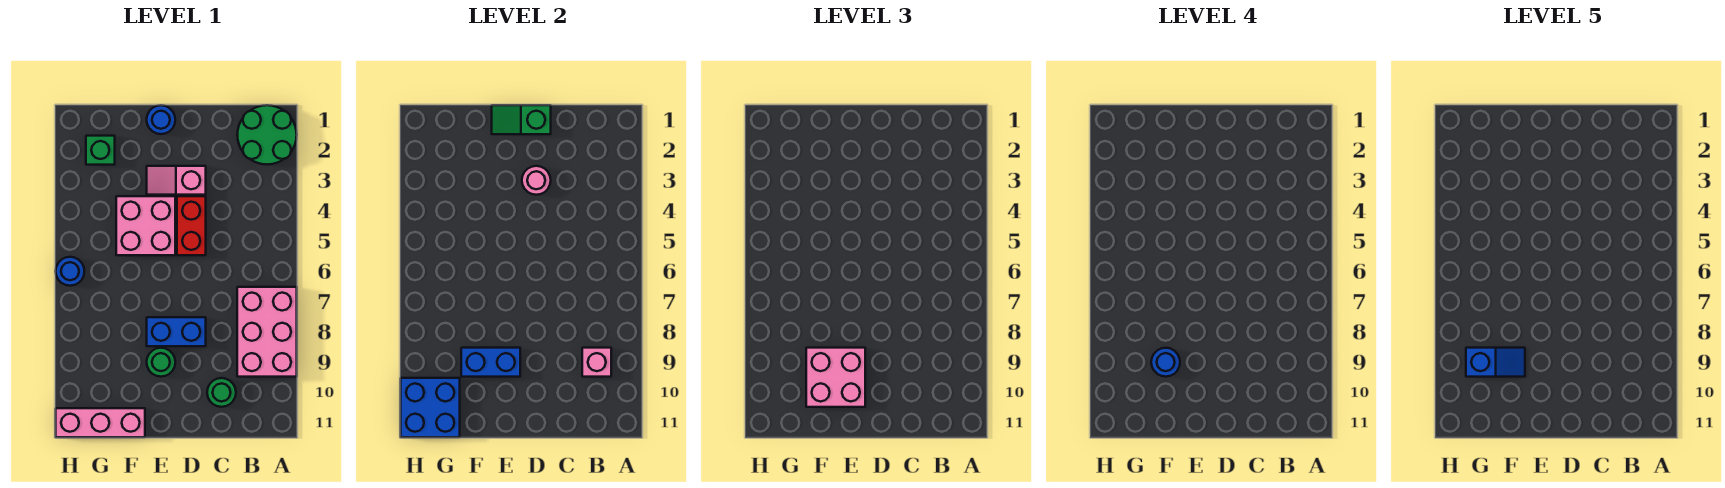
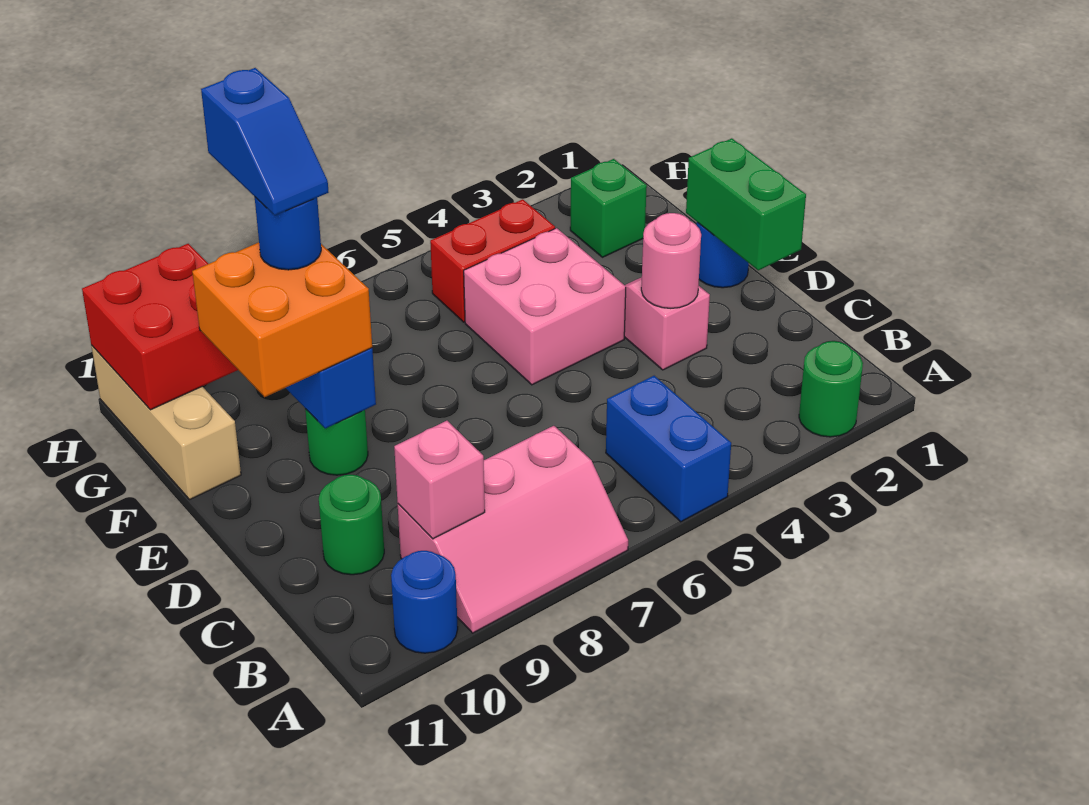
green round brick A1:B2 level 1 -> green round brick A2 level 1
pink brick A7:B9 level 1 -> pink slope A7:B9 level 1 top B
green slope D1:E1 level 2 top D -> green brick D1:E1 level 2
red brick D4:D5 level 1 -> red brick G4:G5 level 1
blue brick D8:E8 level 1 -> blue brick A5:B5 level 1
pink brick E9:F10 level 3 -> orange brick E9:F10 level 3
pink brick F11:H11 level 1 -> tan brick F11:H11 level 1
blue brick G10:H11 level 2 -> red brick G10:H11 level 2
blue round brick H6 level 1 -> blue round brick A10 level 1

